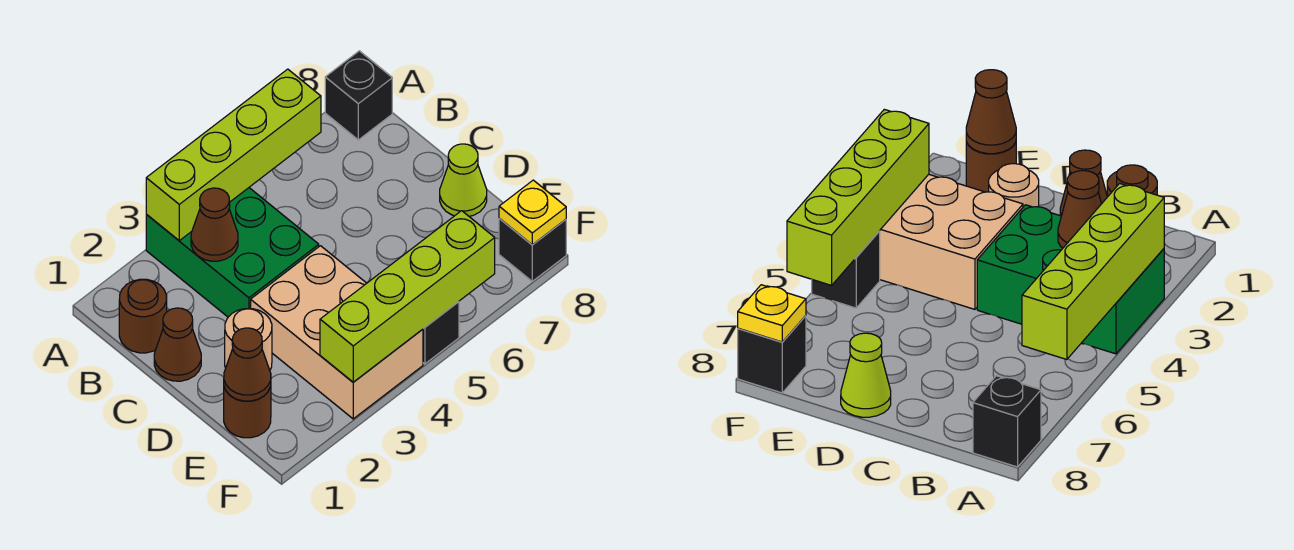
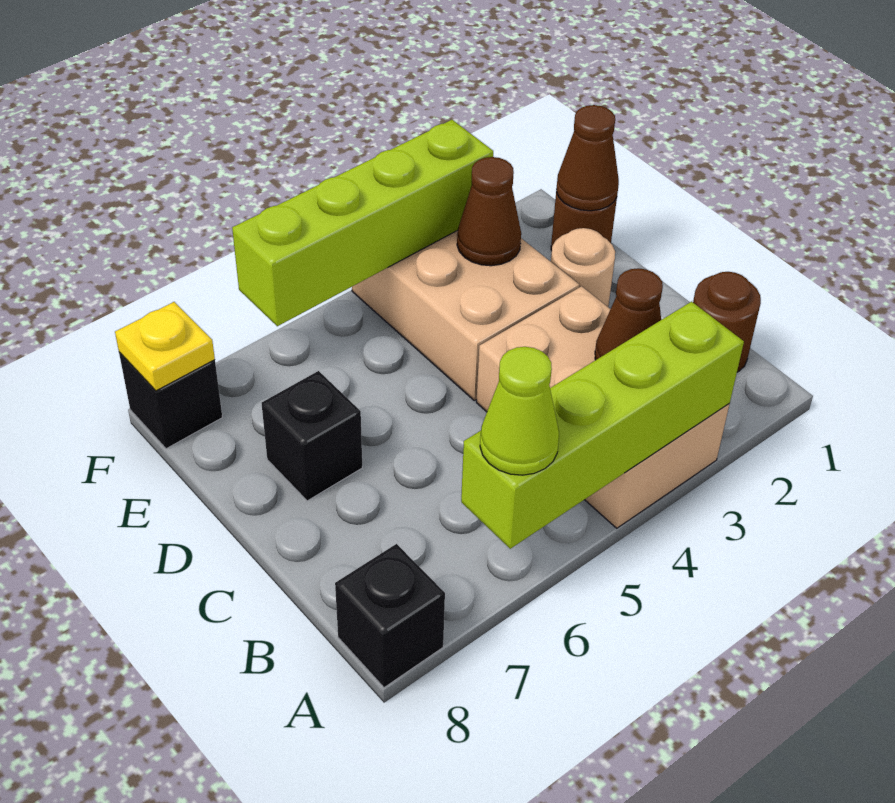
green brick A3:C4 level 1 -> tan brick A3:C4 level 1
brown cone C1 level 1 -> brown cone E3 level 2
lime cone D8 level 1 -> lime cone A6 level 3
black brick F5 level 1 -> black brick D7 level 1

